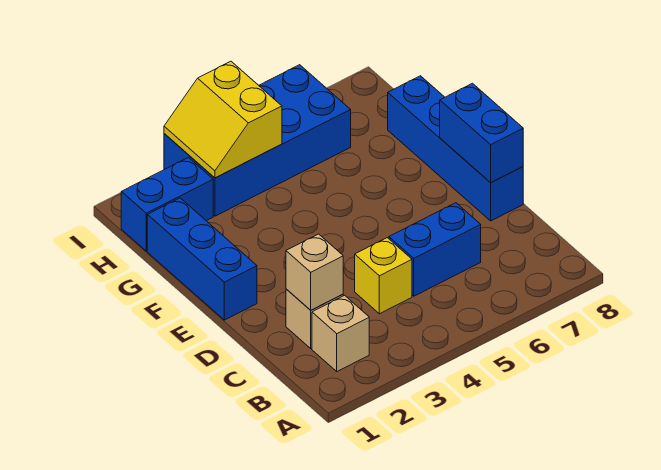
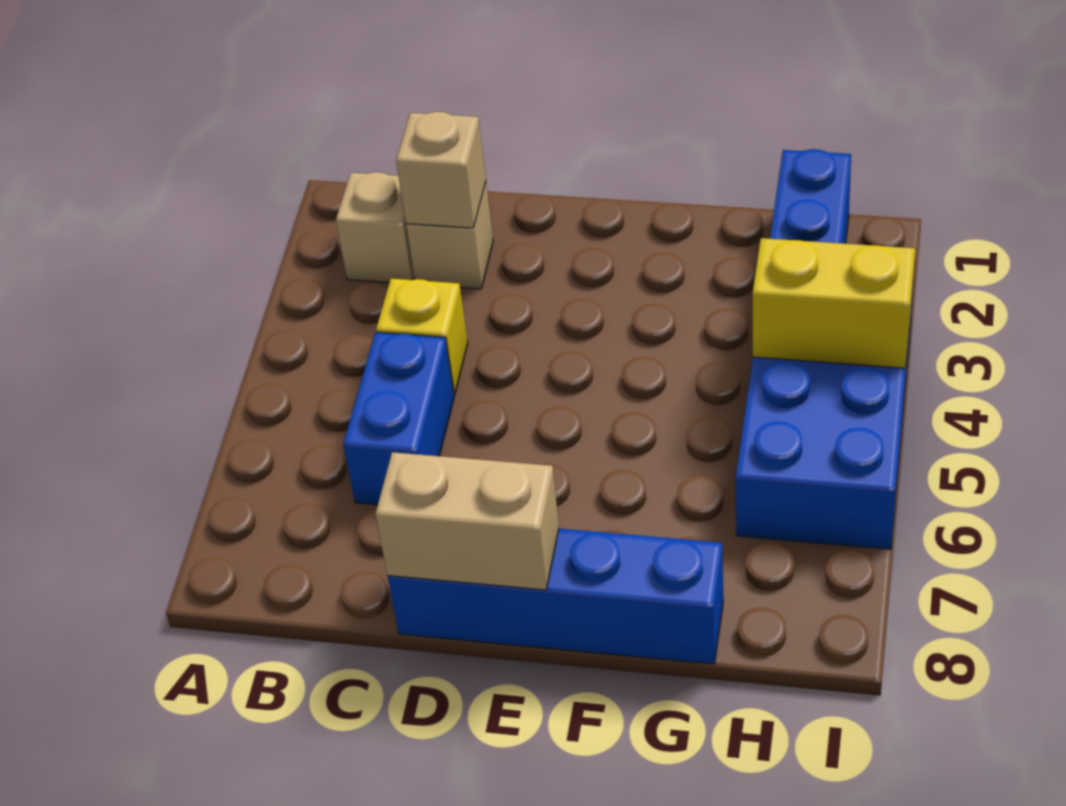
blue brick D8:E8 level 2 -> tan brick D8:E8 level 2
blue brick E1:G1 level 1 -> none

